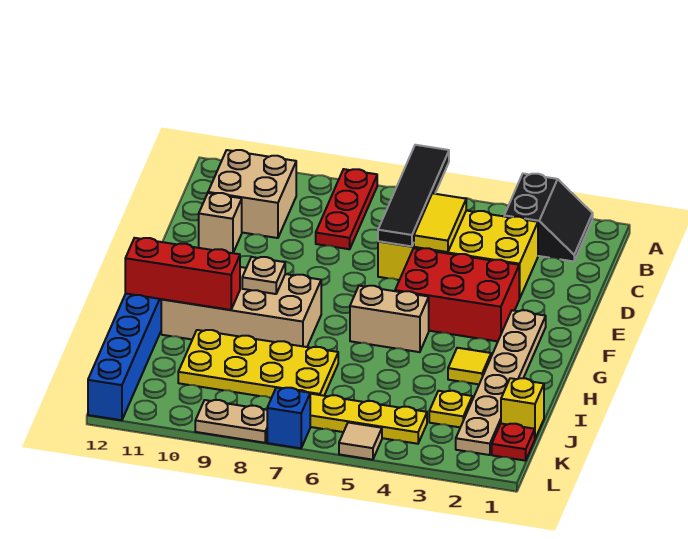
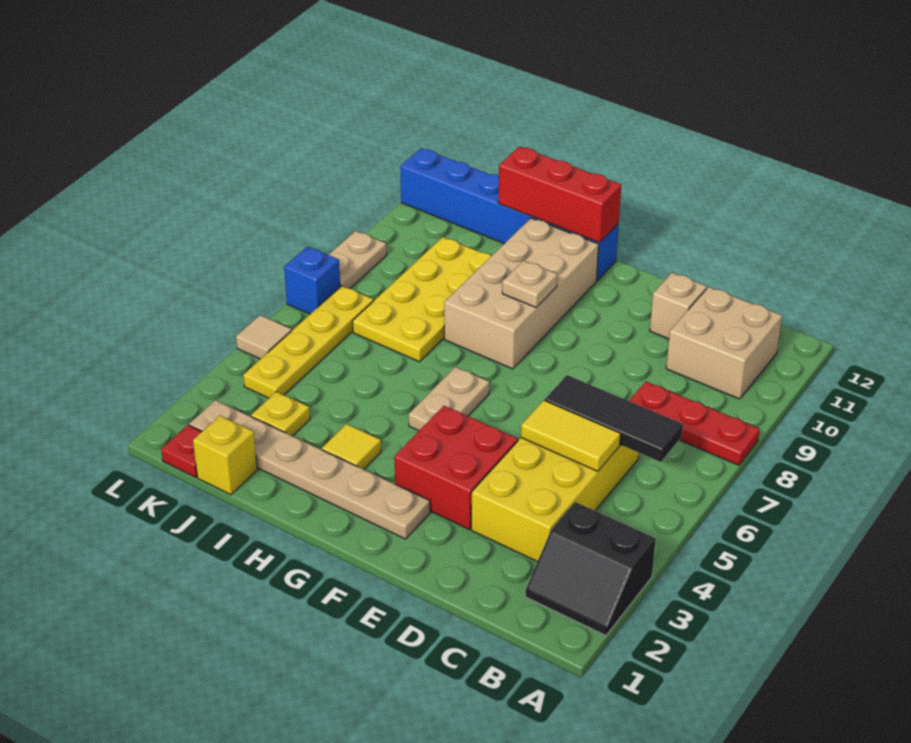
black tile A6:D6 level 2 -> black tile B6:D6 level 2
red brick E3:F5 level 1 -> red brick E3:F4 level 1
tan brick G5:G6 level 1 -> tan plate G5:G6 level 1
red brick H10:H12 level 2 -> red brick G12:I12 level 2

